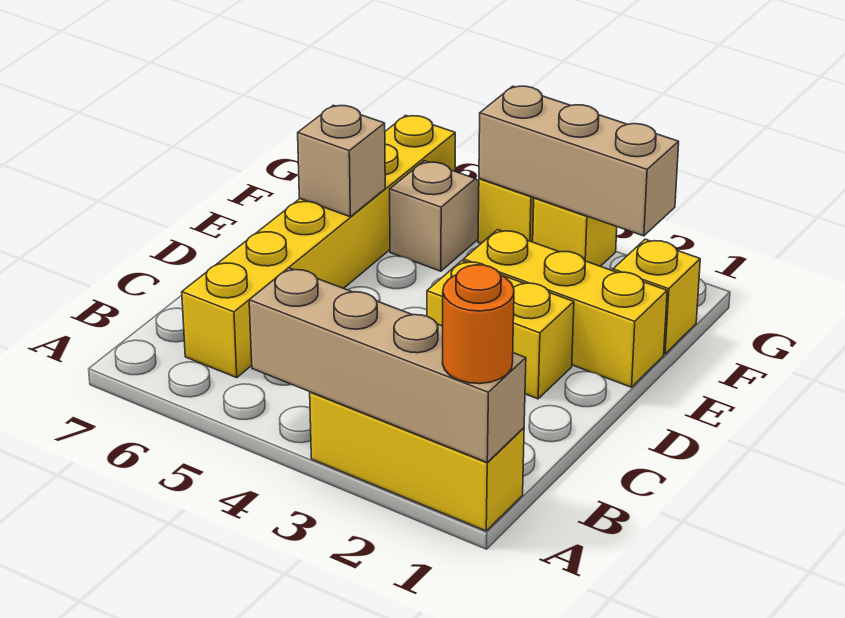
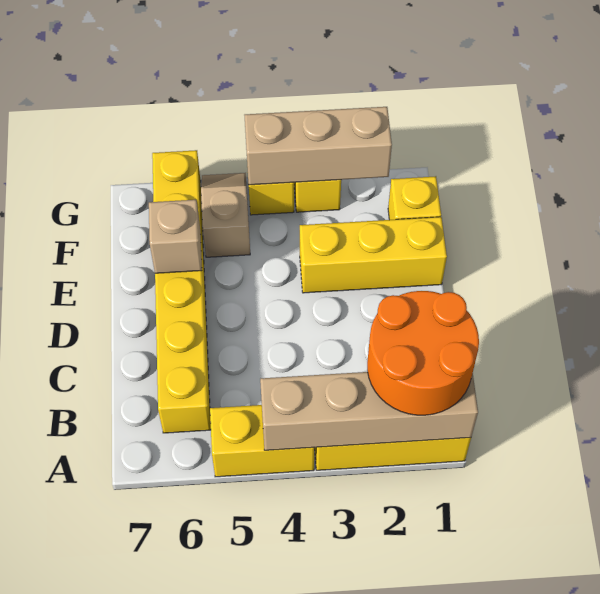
orange round brick A1 level 3 -> orange round brick A1:B2 level 3
yellow brick D2:D3 level 1 -> yellow brick A4:A5 level 1

